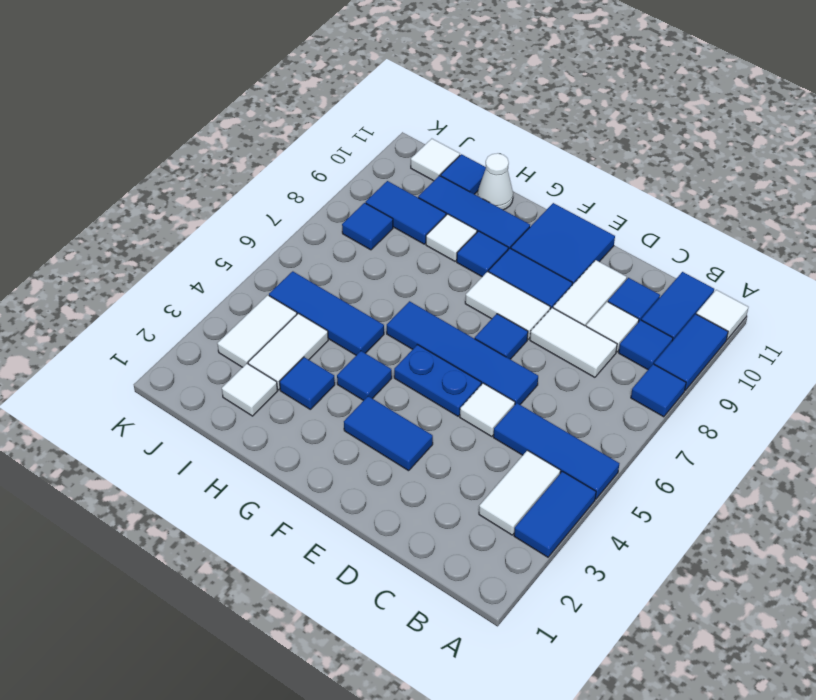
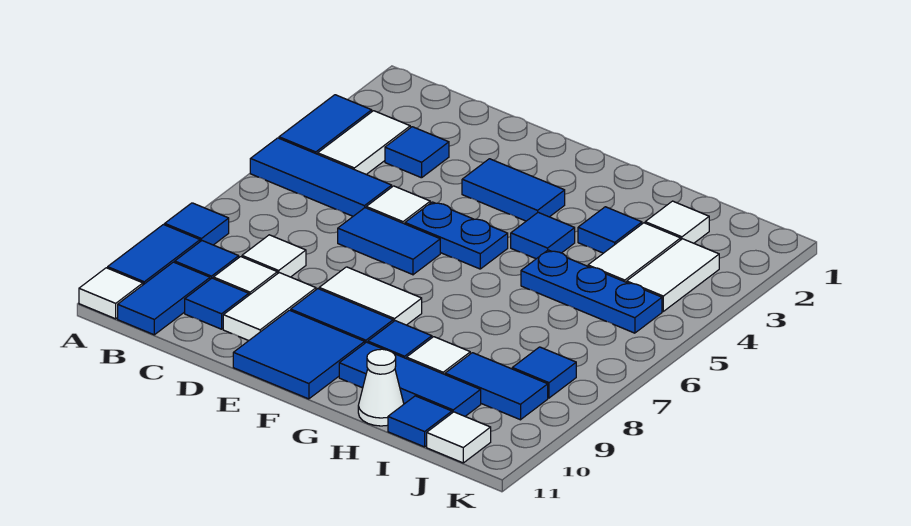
white tile C8:D8 level 1 -> white tile C8 level 1
blue tile D6:G6 level 1 -> blue tile D6:E6 level 1
blue tile E7 level 1 -> blue tile C3 level 1
blue tile H5:J5 level 1 -> blue plate H5:J5 level 1

